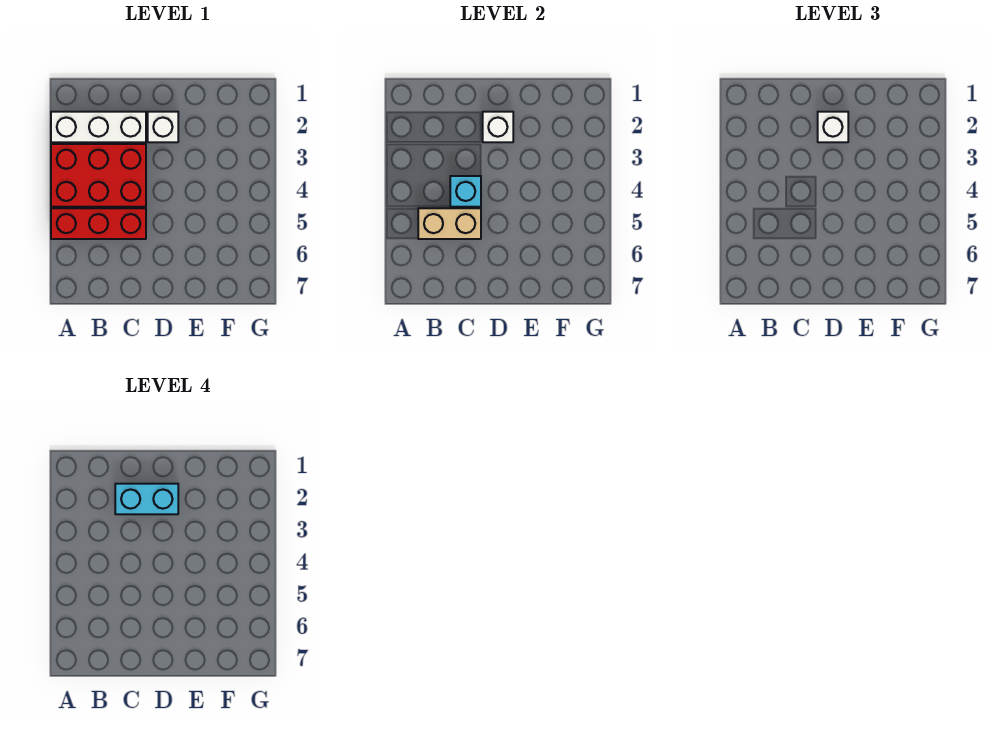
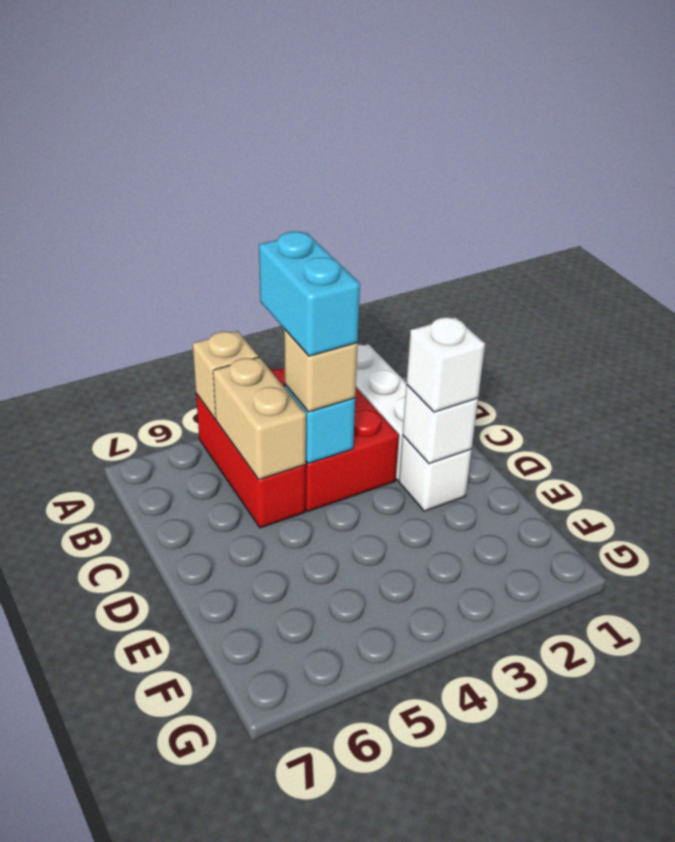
none -> tan brick A5 level 2
cyan brick C2:D2 level 4 -> cyan brick B4:C4 level 4
none -> tan brick C4 level 3

